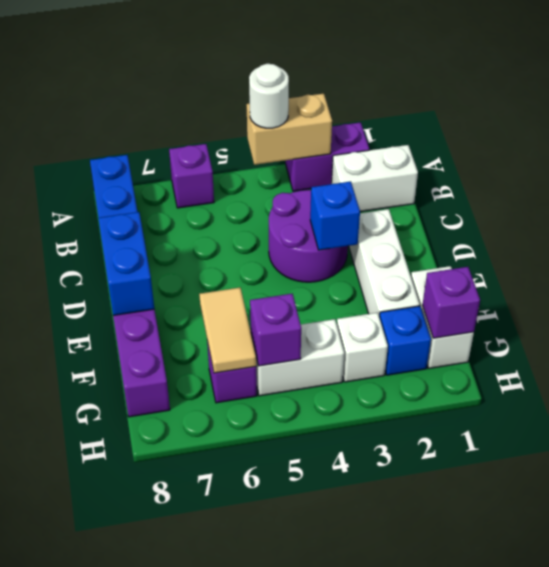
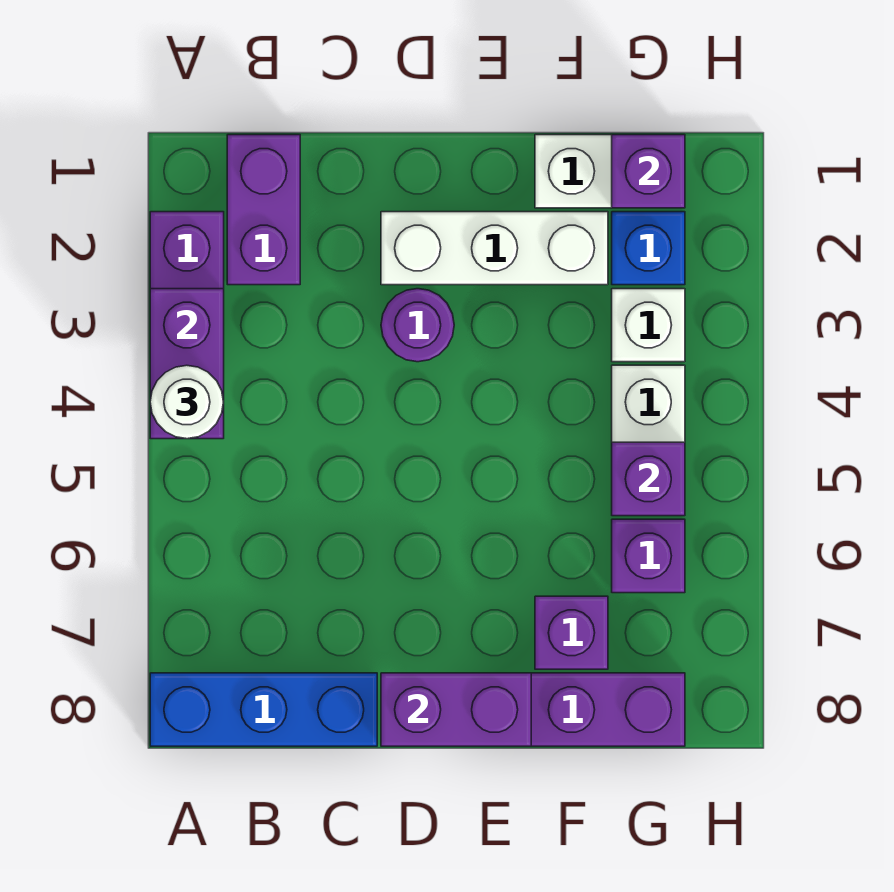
tan brick A3:A4 level 2 -> purple brick A3:A4 level 2
purple brick A6 level 1 -> purple brick F7 level 1
white brick B1:B2 level 1 -> purple brick B1:B2 level 1
purple round brick C3:D4 level 1 -> purple round brick D3 level 1
blue brick D3 level 2 -> none
blue brick D8:E8 level 2 -> purple brick D8:E8 level 2
tan tile F6:G6 level 2 -> none

